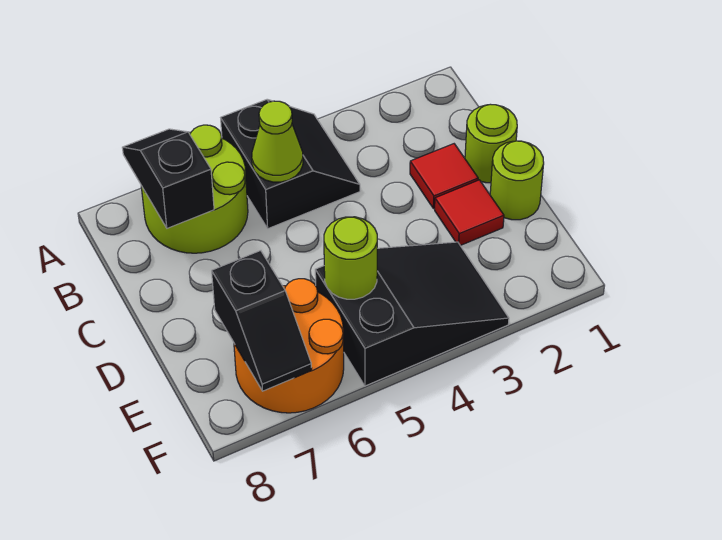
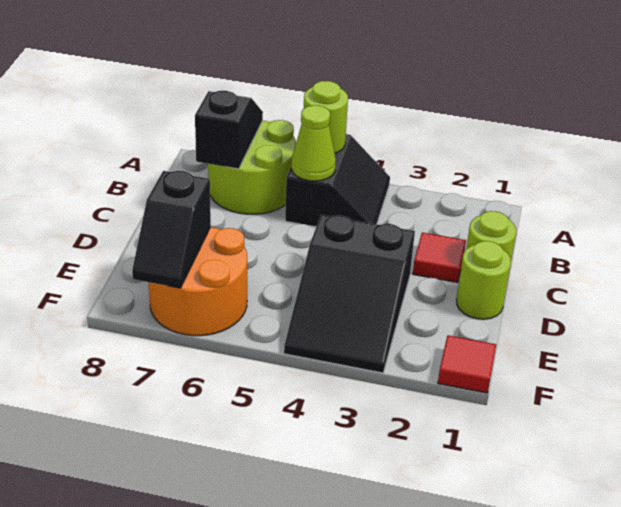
red tile D2 level 1 -> red tile F1 level 1
black slope E3:F5 level 1 top 5 -> black slope D3:F4 level 1 top D
lime round brick E5 level 2 -> lime round brick A5 level 2

